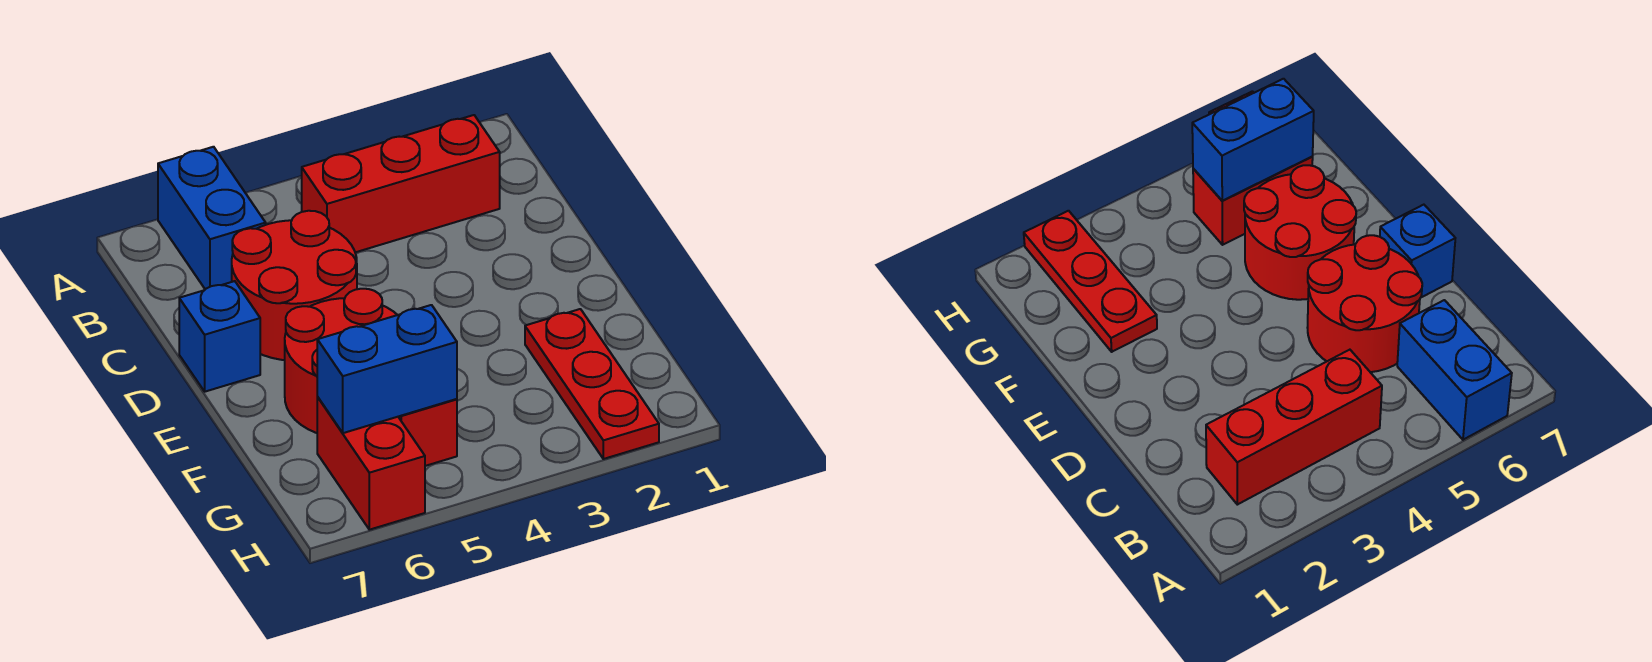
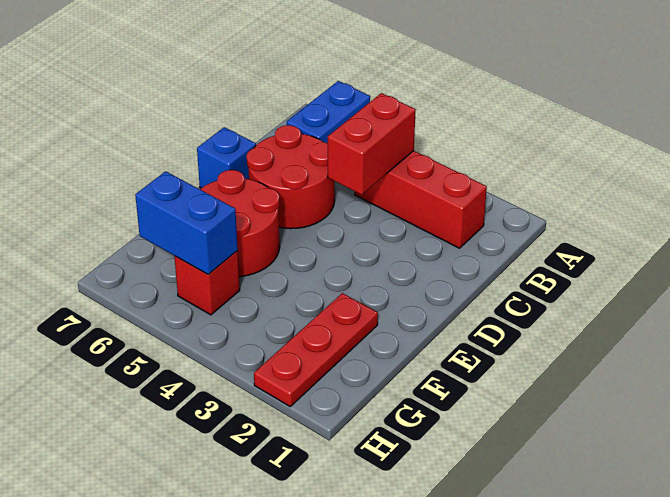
red brick G6:H6 level 1 -> red brick B4:C4 level 2

